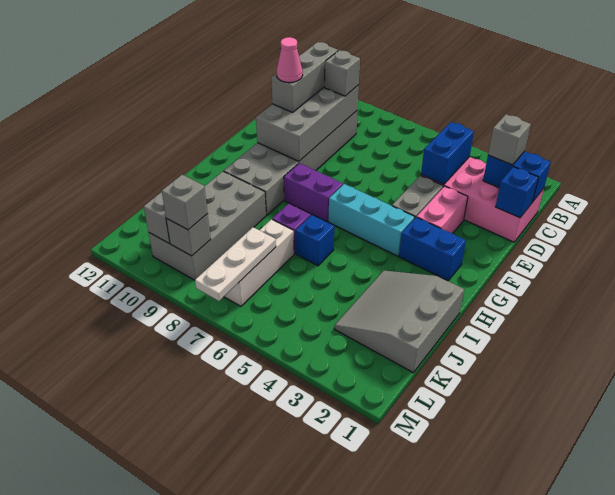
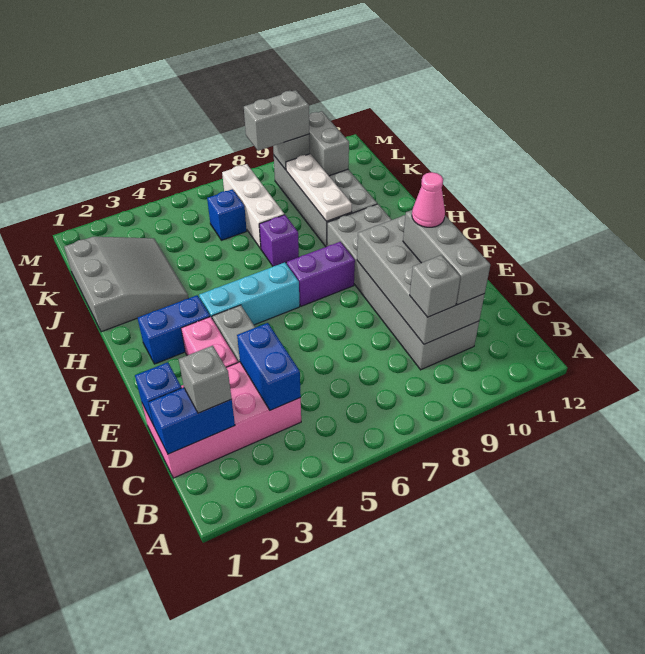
blue brick I6 level 1 -> blue brick K6 level 1
white plate K7:M7 level 2 -> white plate I9:K9 level 2
grey brick L9 level 3 -> grey brick L8:L9 level 3

